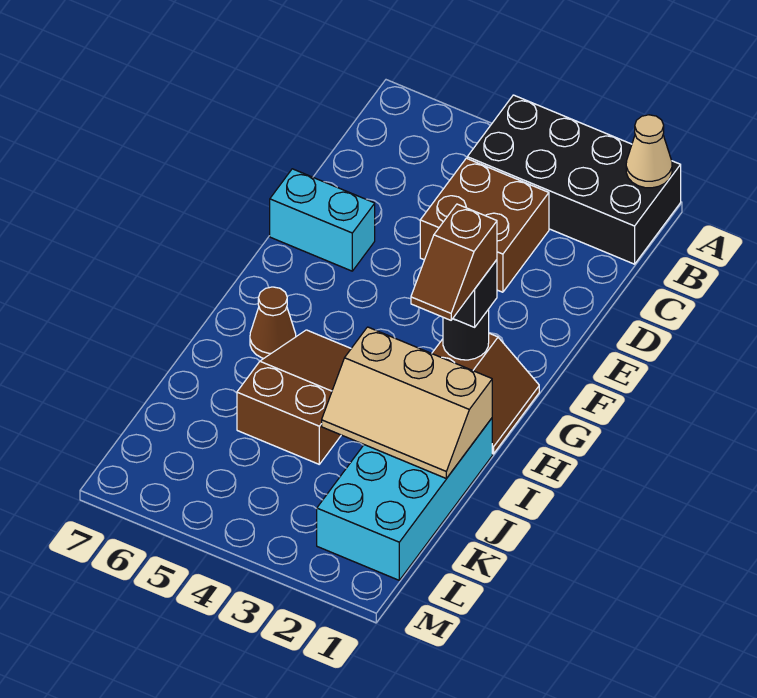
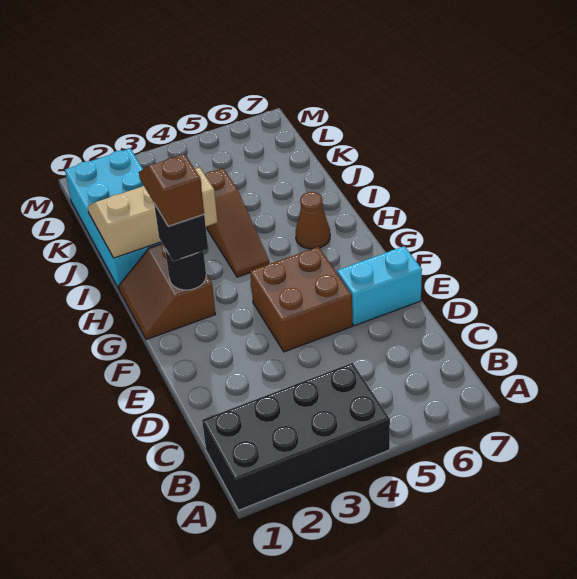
tan cone A1 level 2 -> none
brown brick C3:D4 level 1 -> brown brick E4:F5 level 1
brown slope H4:J5 level 1 top J -> brown slope H4:J4 level 1 top J

